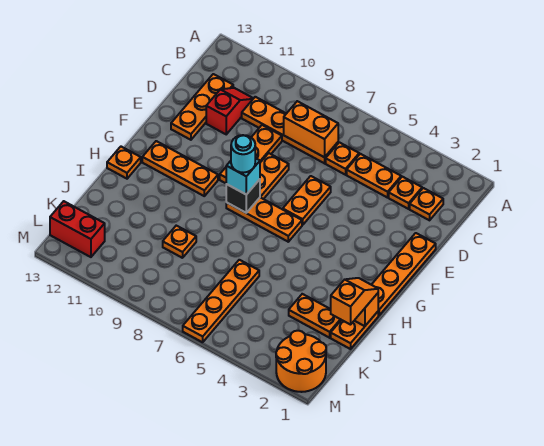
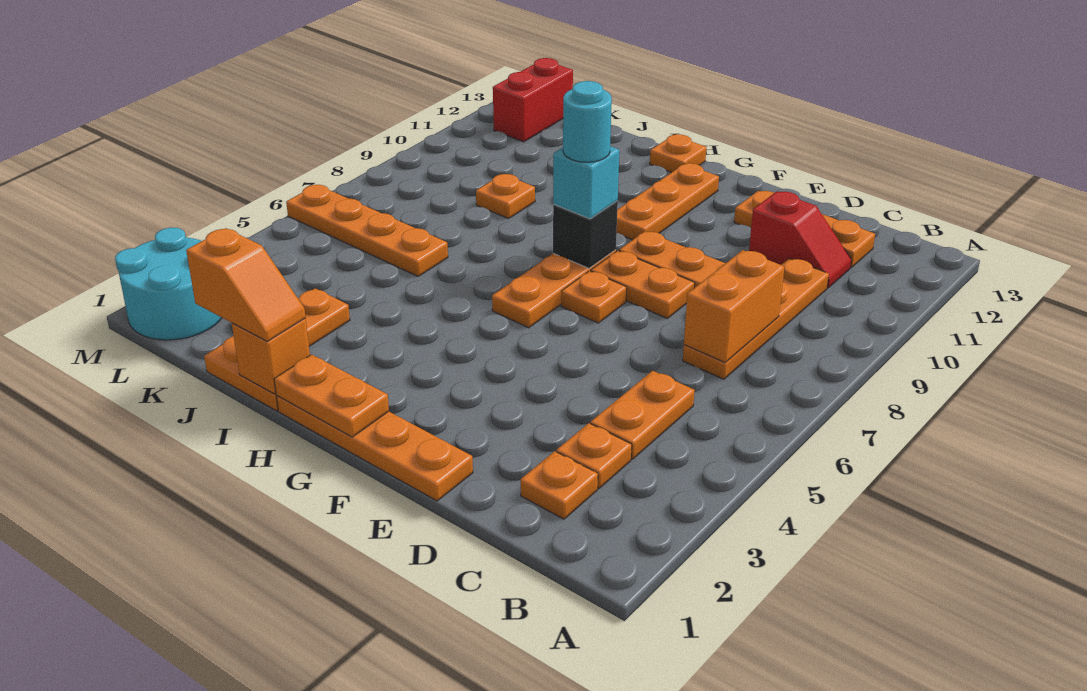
orange plate C6 level 1 -> orange plate F7 level 1
orange plate E6:F6 level 1 -> orange plate G1:H1 level 2
orange round brick L1:M2 level 1 -> cyan round brick L1:M2 level 1

